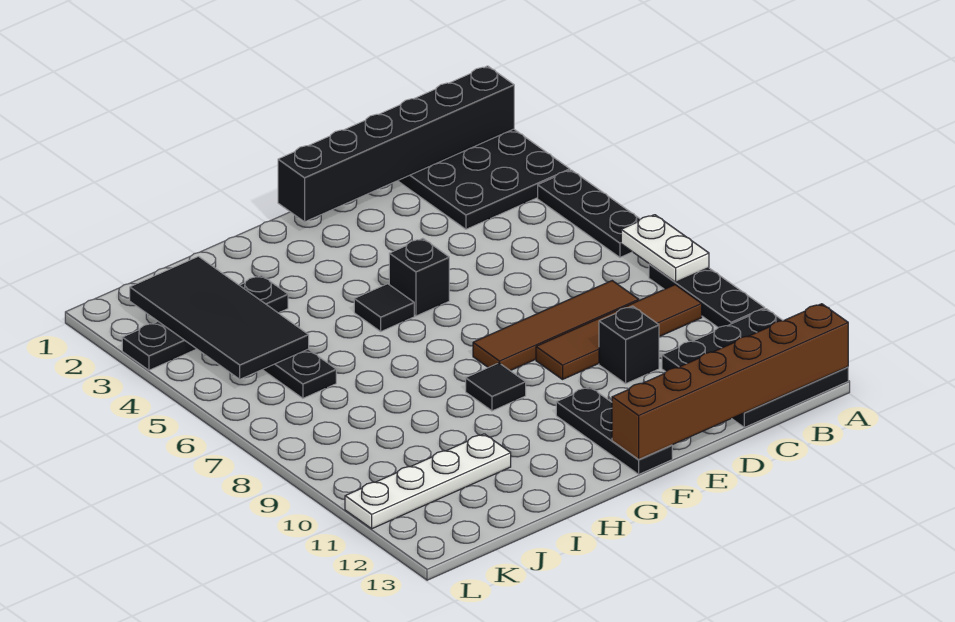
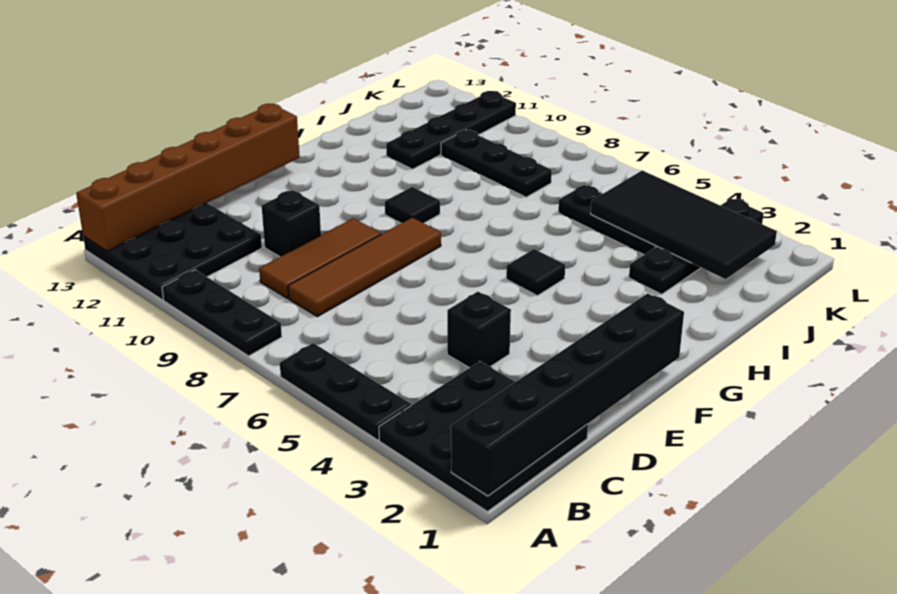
white plate A7:A8 level 2 -> none
brown tile B9:E9 level 1 -> brown tile C9:E9 level 1
black brick F5 level 1 -> black brick D4 level 1
black plate F11:F13 level 1 -> black plate J8:J10 level 1
white plate I11:L11 level 1 -> black plate I11:L11 level 1

